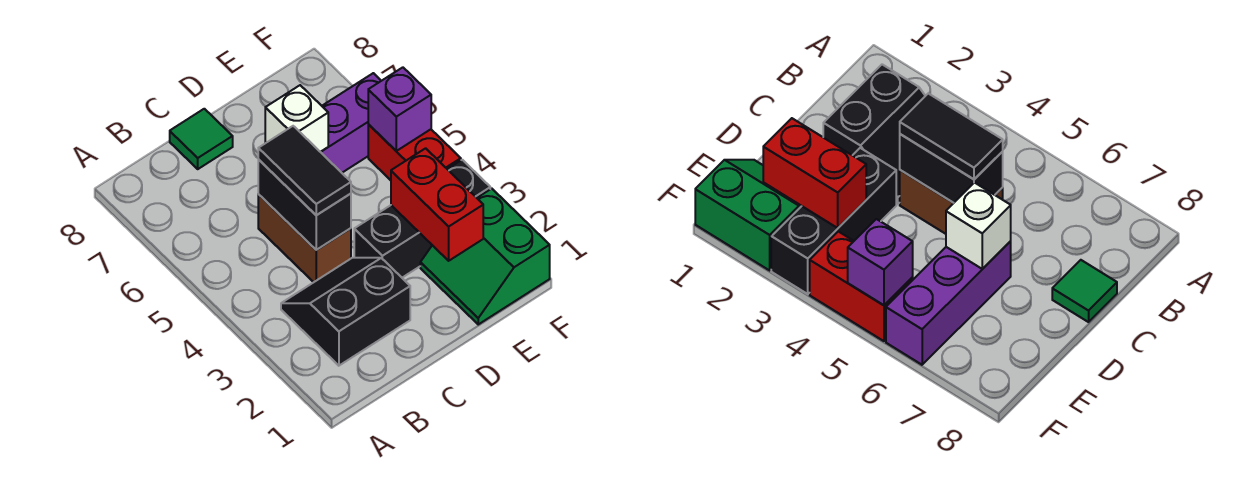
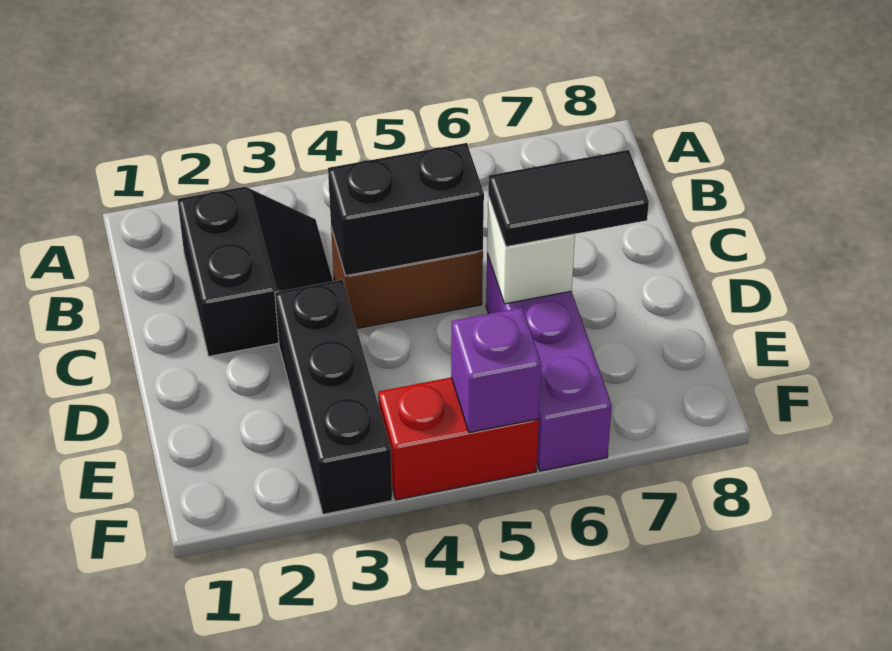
black tile C4:C5 level 3 -> black tile D6:D7 level 3
green tile C8 level 1 -> none
green slope E1:F2 level 1 top F -> none
red brick E2:E3 level 2 -> none

